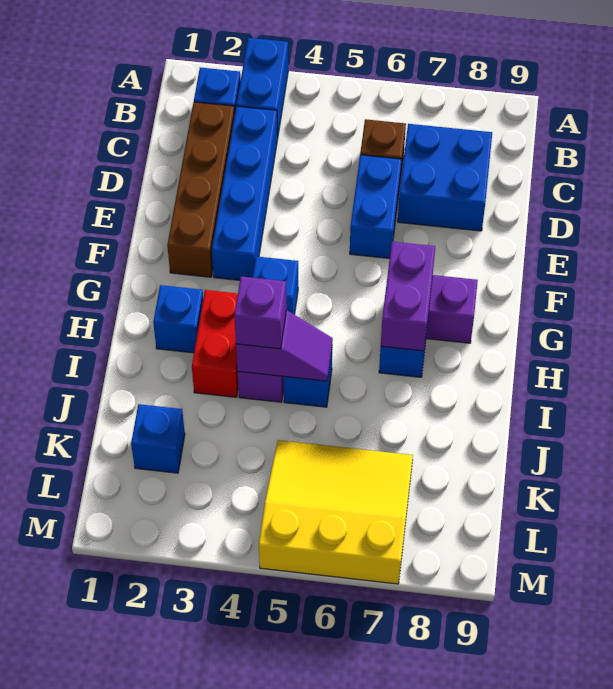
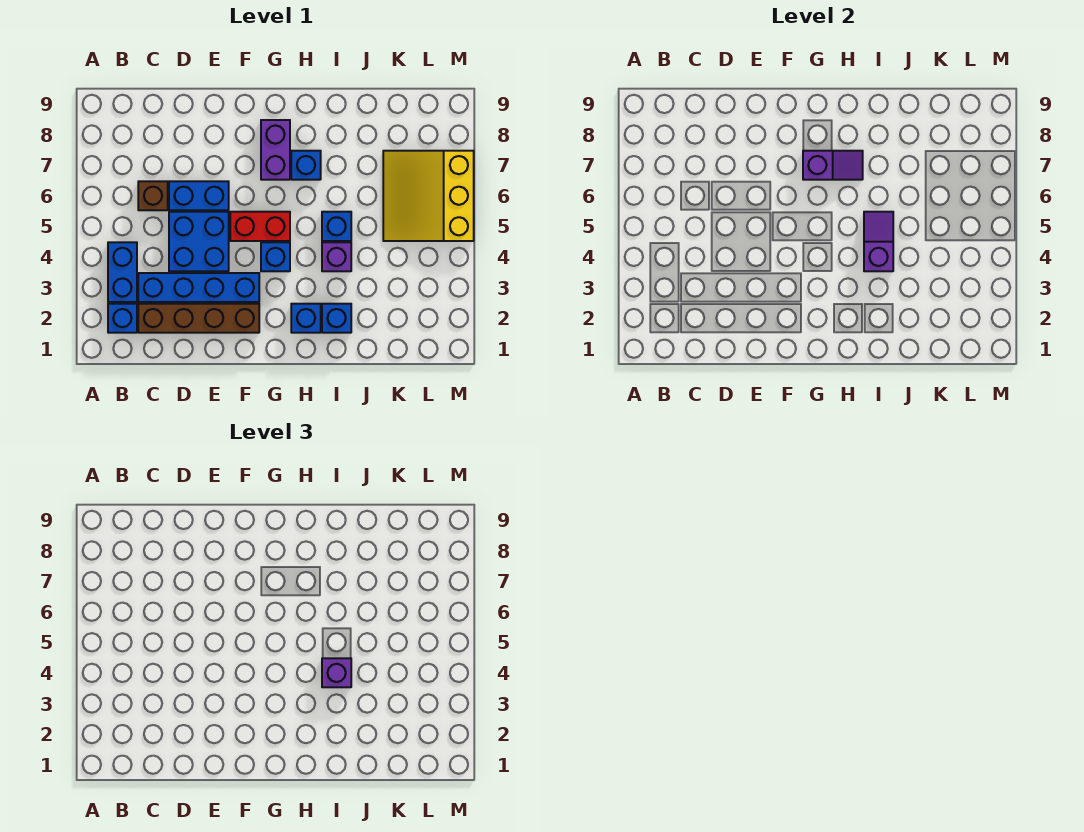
blue brick A3:B3 level 1 -> blue brick B3:B4 level 1
blue brick C7:D8 level 1 -> blue brick D4:E5 level 1
purple brick G7:H7 level 2 -> purple slope G7:H7 level 2 top G
red brick H3:I3 level 1 -> red brick F5:G5 level 1
blue brick K2 level 1 -> blue brick I2 level 1

